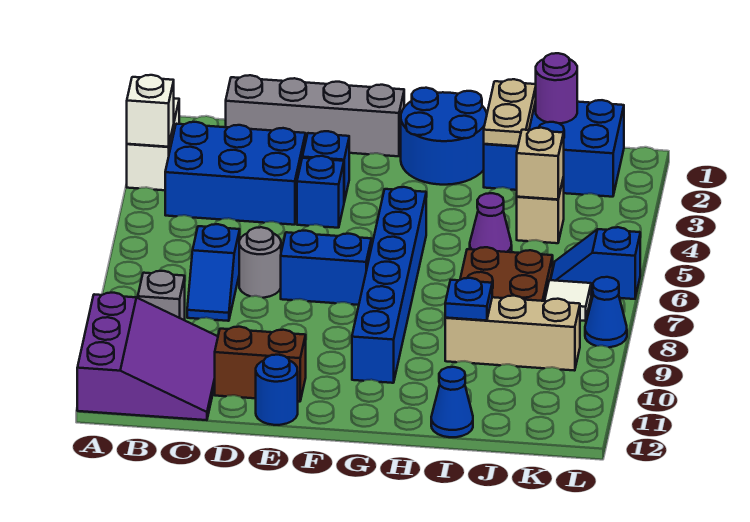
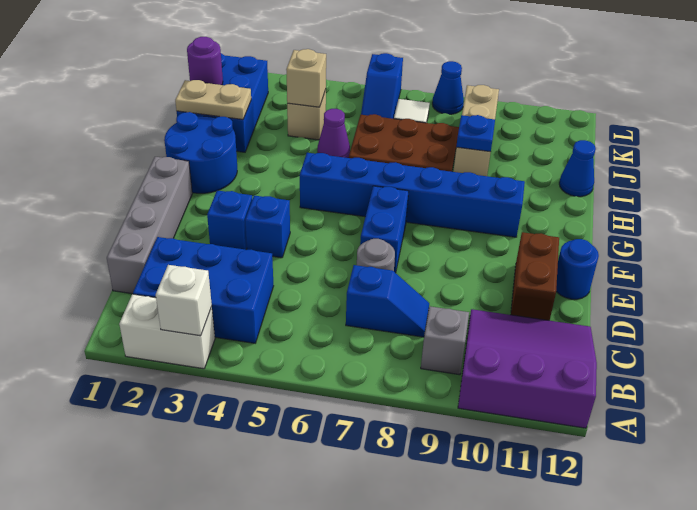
blue brick B3:D4 level 1 -> blue brick B2:C4 level 1

